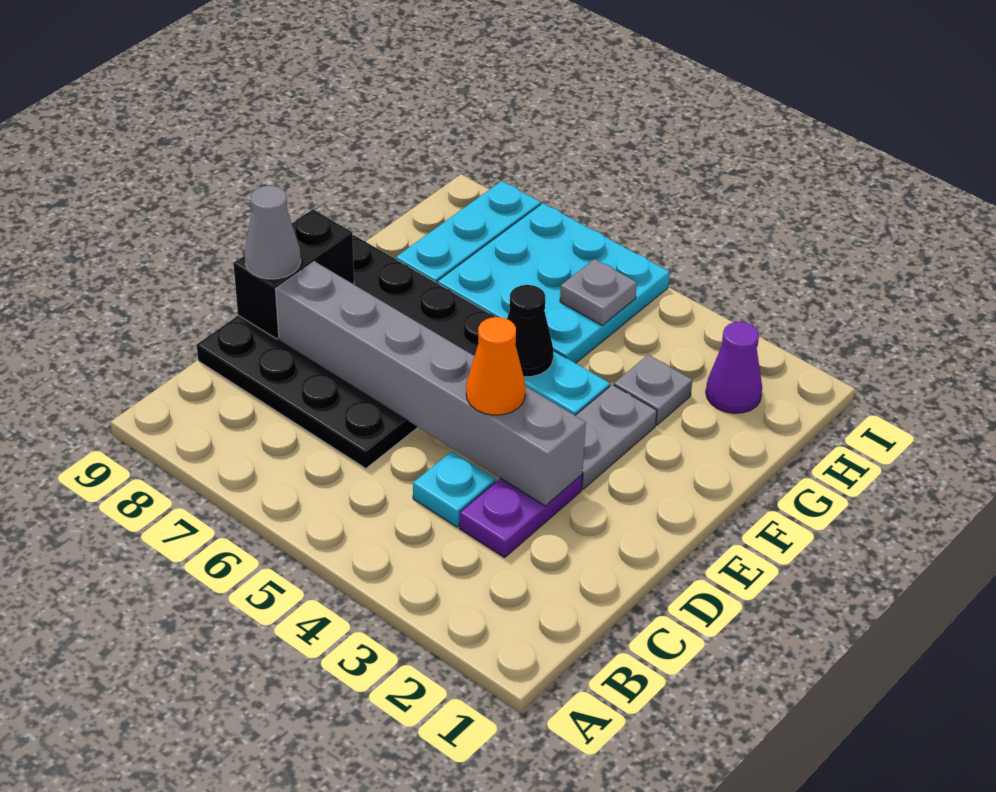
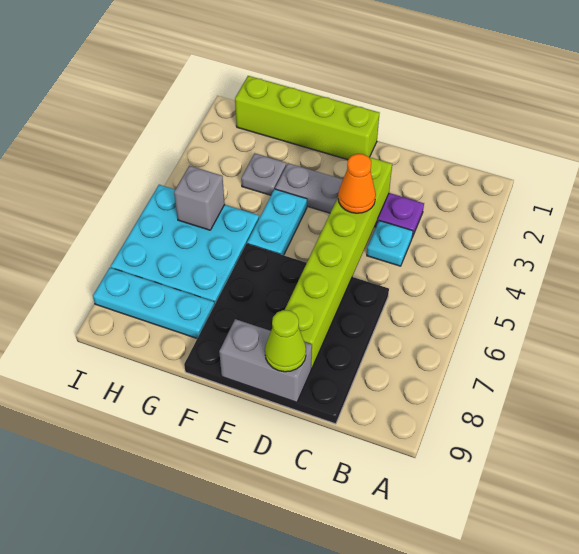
grey brick D3:D8 level 2 -> lime brick D3:D8 level 2
black brick D9:E9 level 2 -> grey brick D9:E9 level 2
grey cone D9 level 3 -> lime cone D9 level 3
none -> lime brick E1:H1 level 1
black cone F5 level 2 -> none
purple cone H2 level 1 -> none
grey plate H5 level 2 -> grey brick H5 level 2

